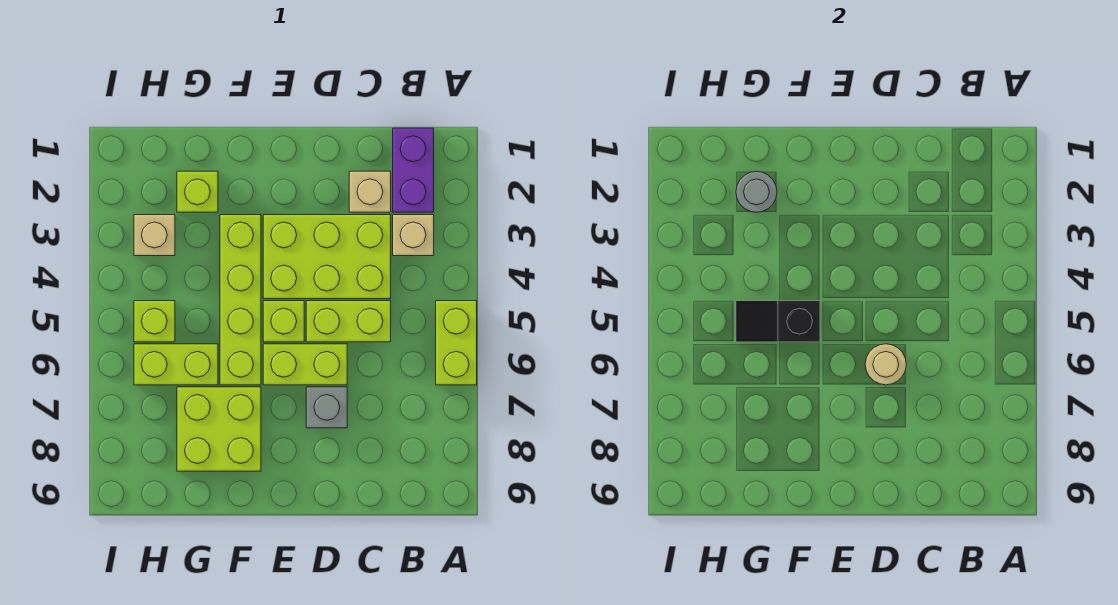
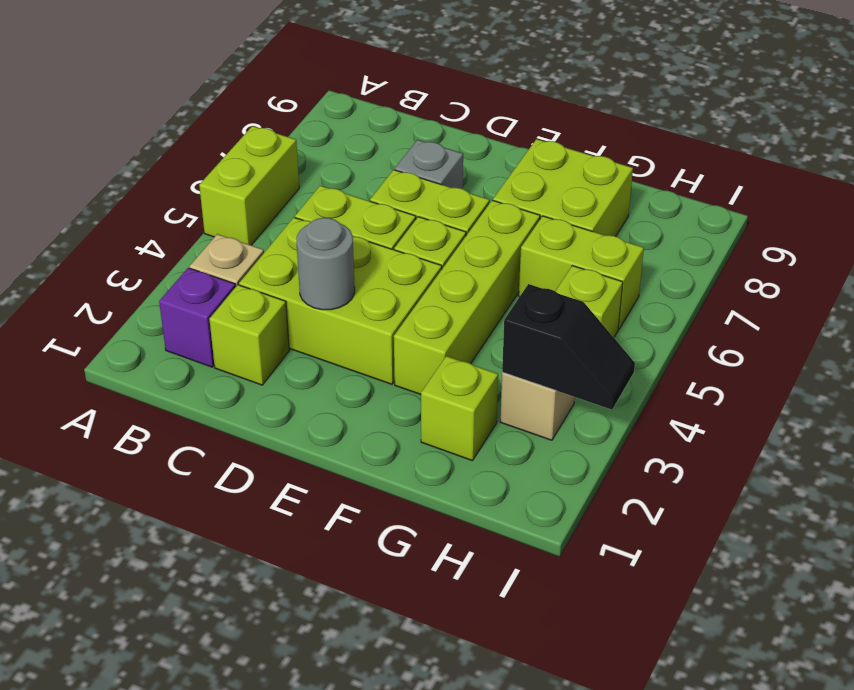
purple brick B1:B2 level 1 -> purple brick B2 level 1
tan brick C2 level 1 -> lime brick C2 level 1
tan round brick D6 level 2 -> none
black slope F5:G5 level 2 top F -> black slope H3:I3 level 2 top H
grey round brick G2 level 2 -> grey round brick D3 level 2

